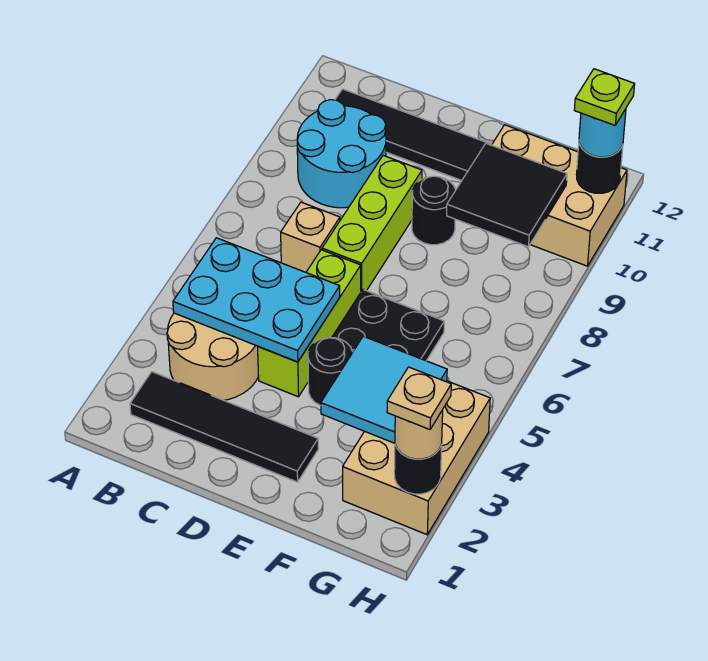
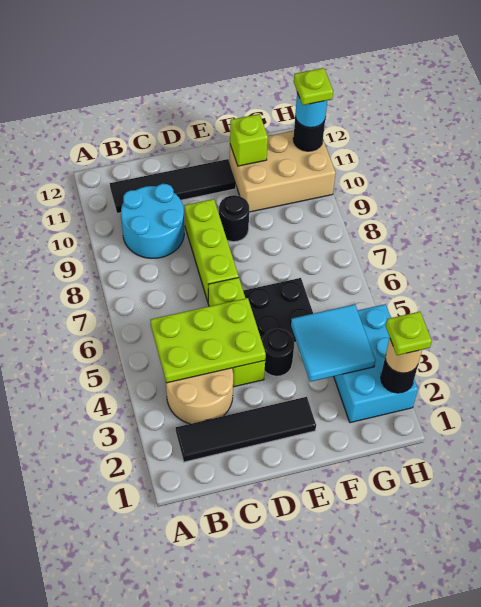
cyan plate B4:D5 level 2 -> lime plate B4:D5 level 2
tan brick C7 level 1 -> none
black tile F9:G10 level 2 -> none
none -> lime brick F11 level 2
tan brick G2:H4 level 1 -> cyan brick G2:H4 level 1
tan plate H2 level 4 -> lime plate H2 level 4

